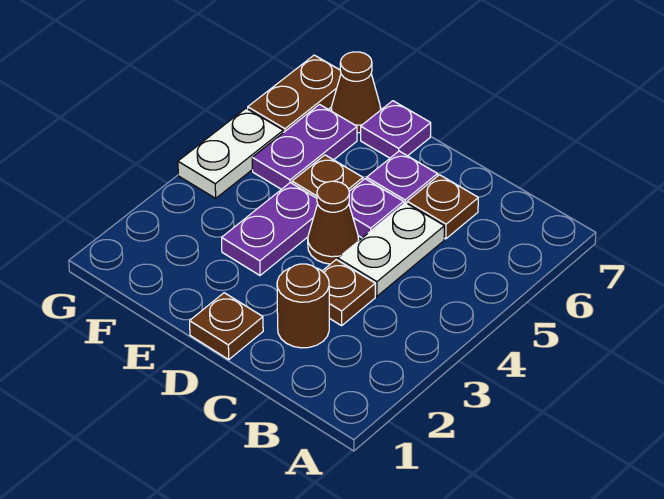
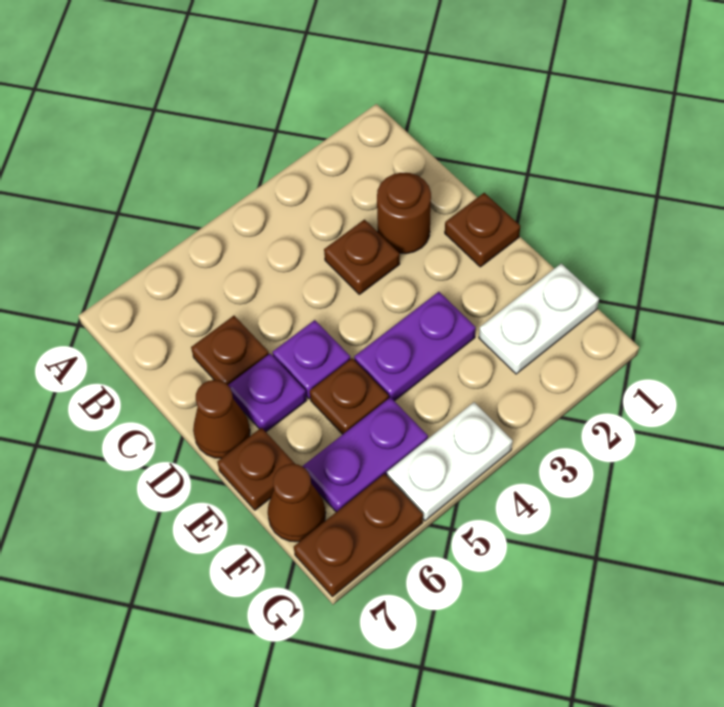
white plate C4:C5 level 1 -> white plate F1:F2 level 1
brown cone D4 level 1 -> brown cone D7 level 1
purple plate E7 level 1 -> brown plate E7 level 1

